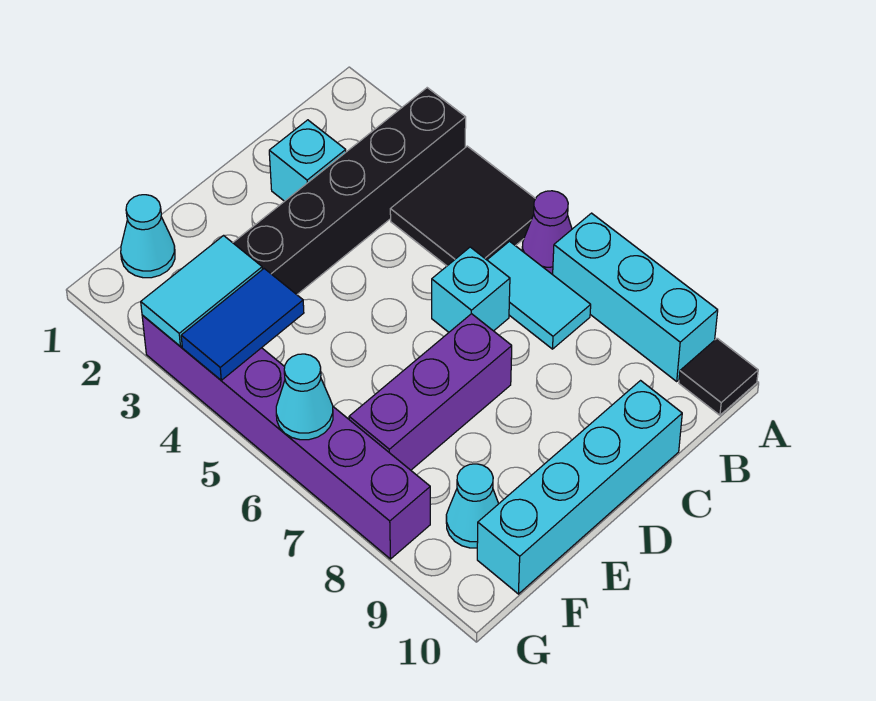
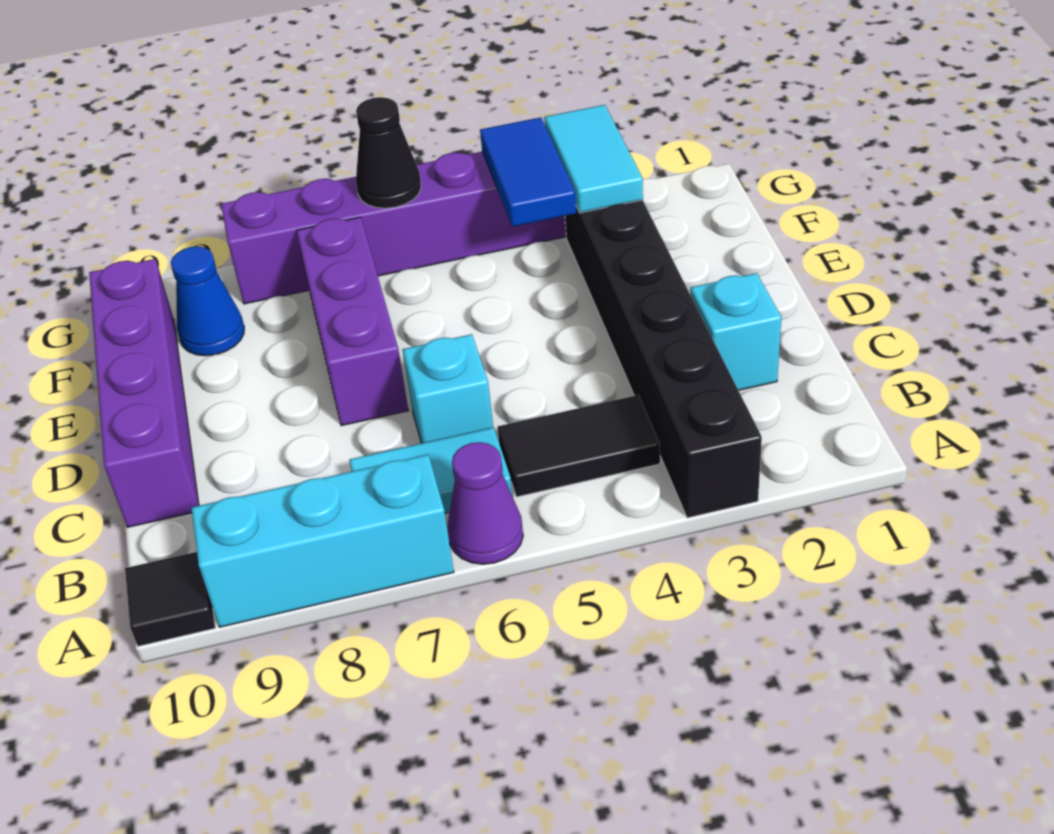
black tile A4:B5 level 1 -> black tile B4:B5 level 1
cyan brick C10:F10 level 1 -> purple brick C10:F10 level 1
cyan cone F1 level 1 -> none
cyan cone F9 level 1 -> blue cone F9 level 1
cyan cone G6 level 2 -> black cone G6 level 2

